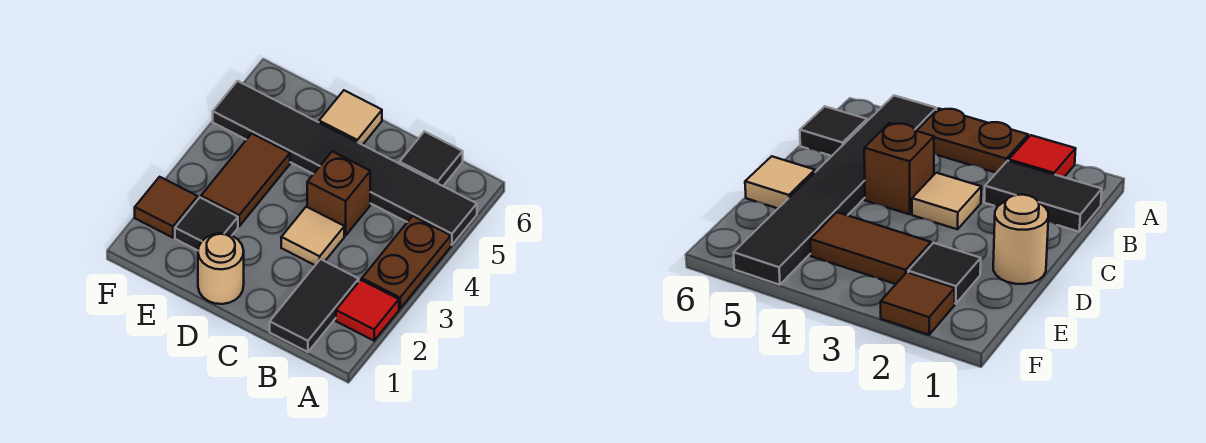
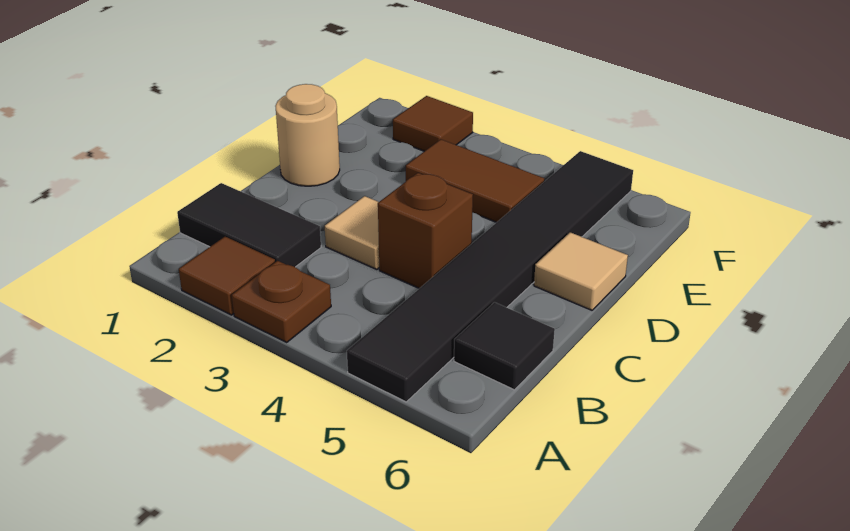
red tile A2 level 1 -> brown tile A2 level 1
brown plate A3:A4 level 1 -> brown plate A3 level 1
black tile E2 level 1 -> none

